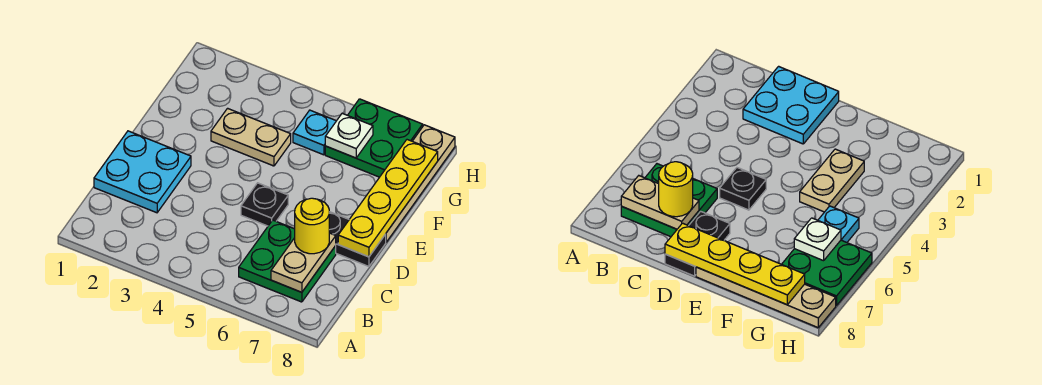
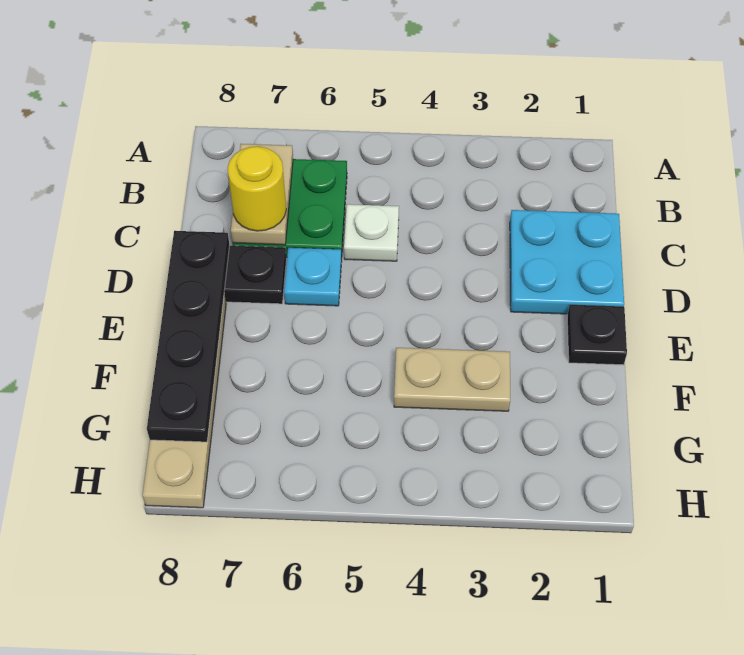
black plate D5 level 1 -> black plate E1 level 1
yellow plate D8:G8 level 2 -> black plate D8:G8 level 2
cyan plate G5 level 1 -> cyan plate D6 level 1
green plate G6:H7 level 1 -> none
white plate G6 level 2 -> white plate C5 level 1

